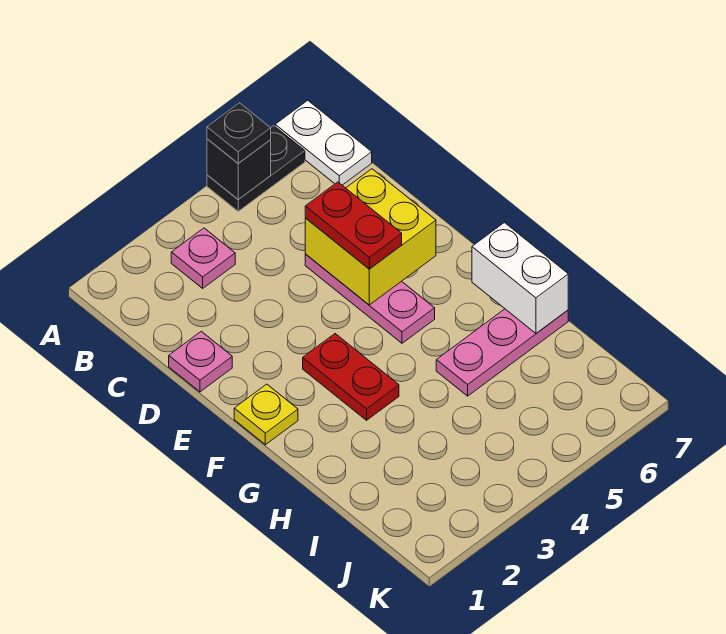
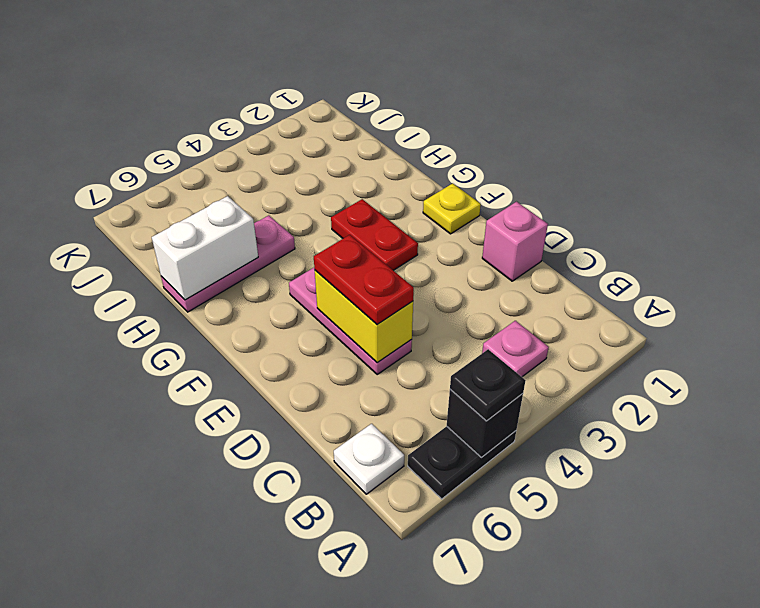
white plate A7:B7 level 1 -> white plate B7 level 1
pink plate D1 level 1 -> pink brick D1 level 1
yellow brick D5:E6 level 2 -> yellow brick D5:E5 level 2
white brick G7:H7 level 2 -> white brick H6:H7 level 2

